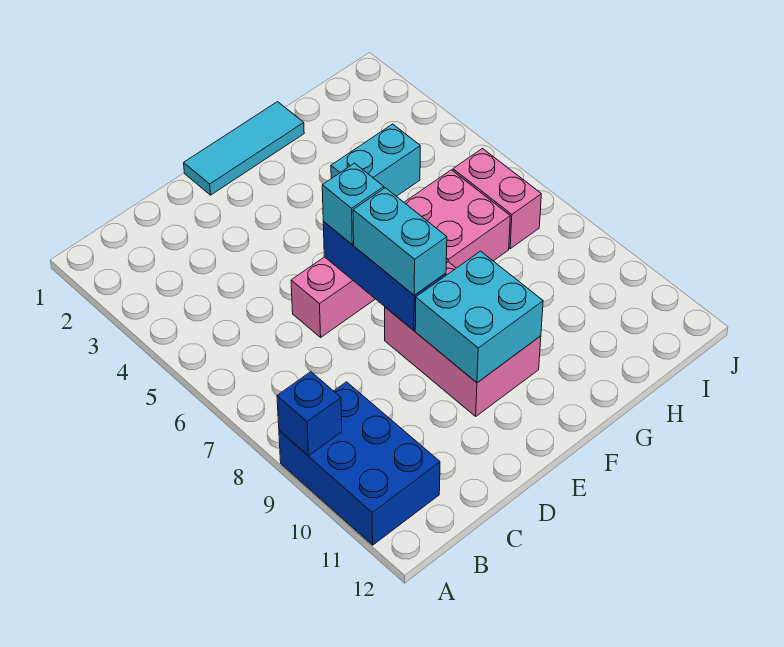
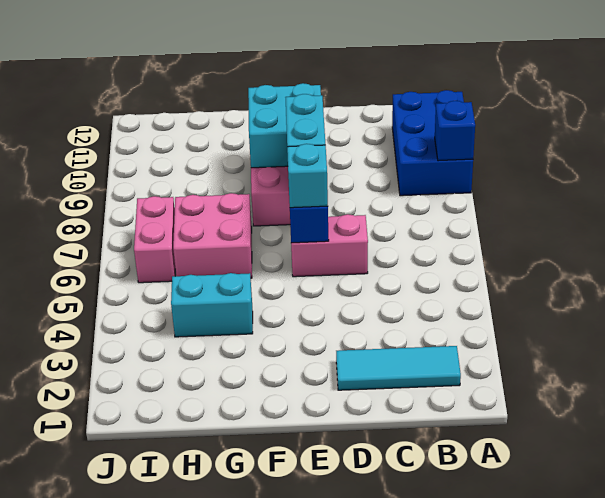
cyan tile E1:G1 level 1 -> cyan tile B2:D2 level 1

